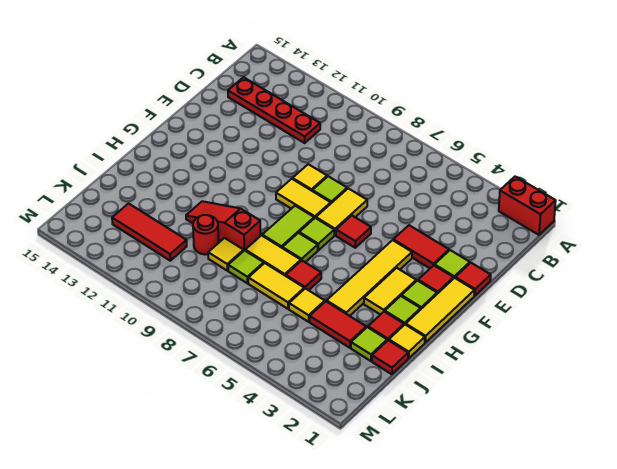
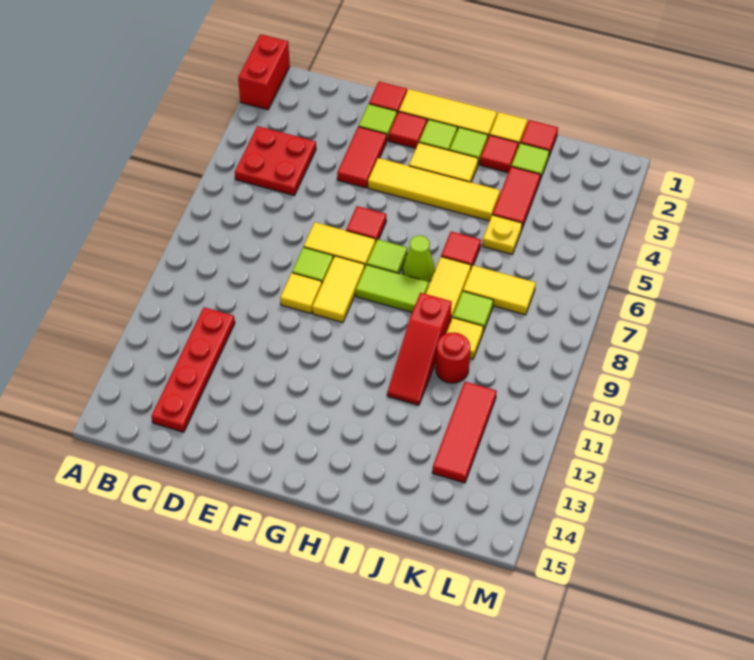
none -> red plate B4:C5 level 1
lime tile H7 level 1 -> lime cone H7 level 1
yellow tile J5 level 1 -> yellow plate J5 level 1
yellow tile J6:J7 level 1 -> yellow tile J7:K7 level 1

